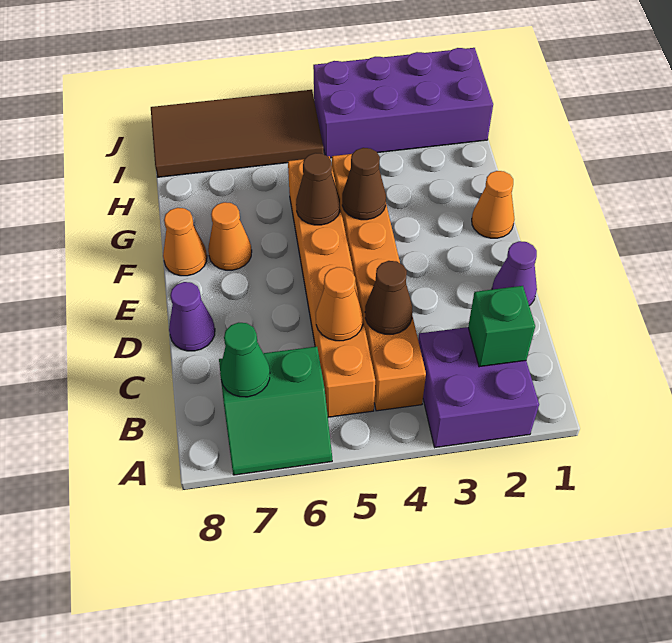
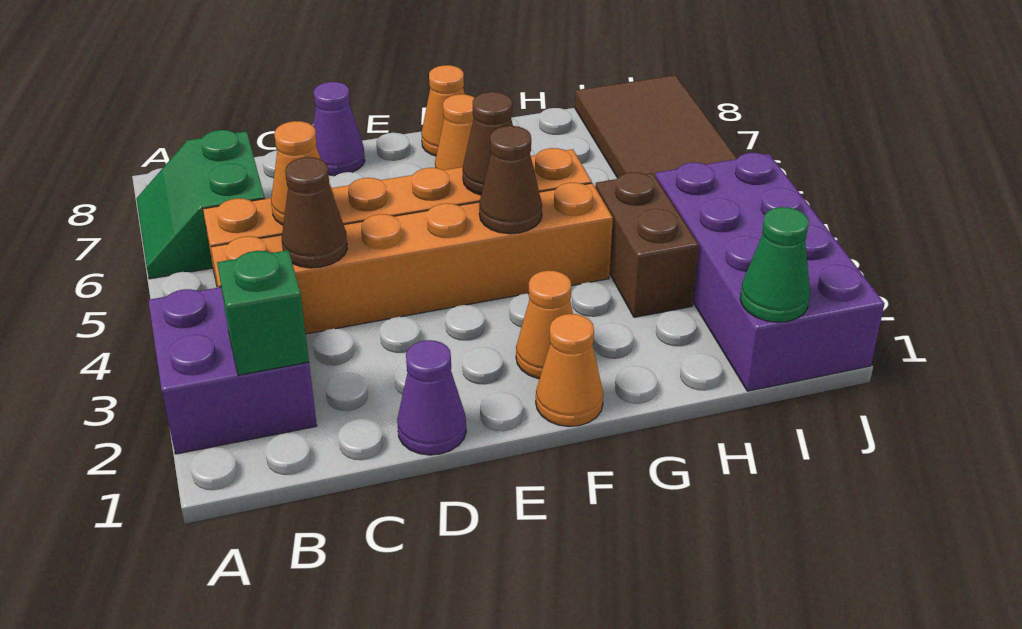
green cone B7 level 2 -> green cone I1 level 2
none -> orange cone F2 level 1
none -> brown brick H3:H4 level 1

